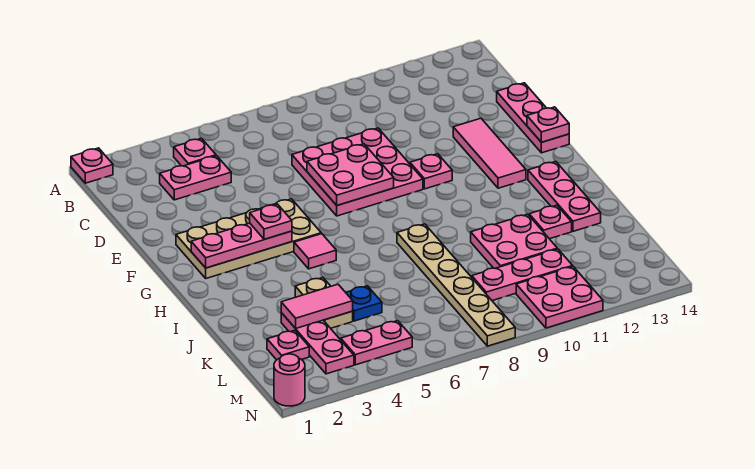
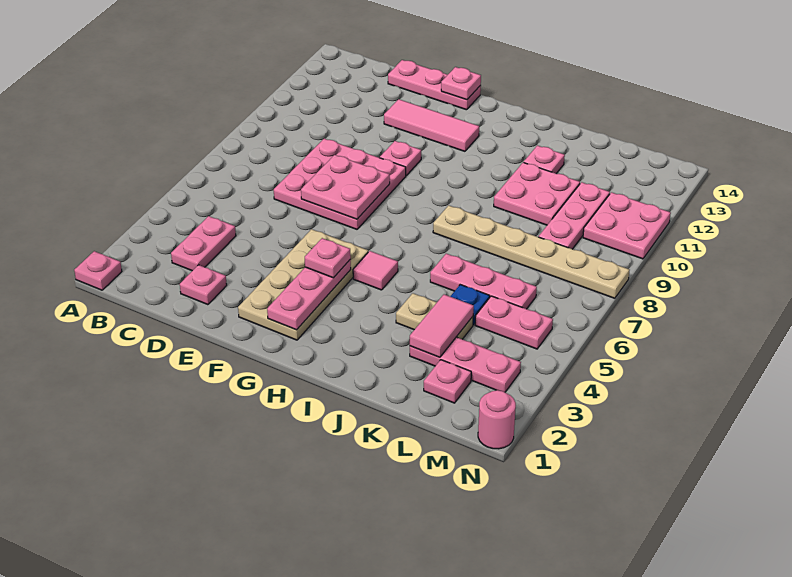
pink plate B4 level 1 -> pink plate D2 level 1
pink plate H13:J13 level 1 -> pink plate J6:L6 level 1
pink plate M4:M5 level 1 -> pink plate L5:M5 level 1

